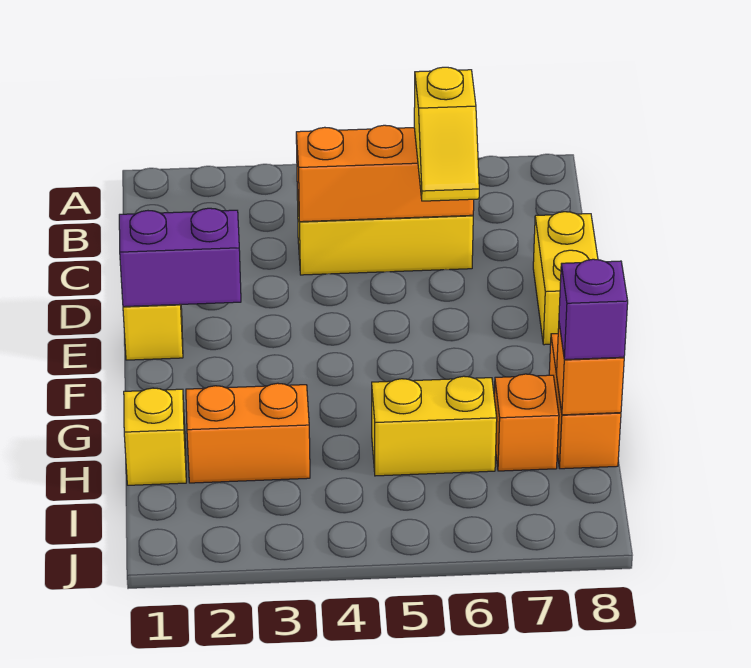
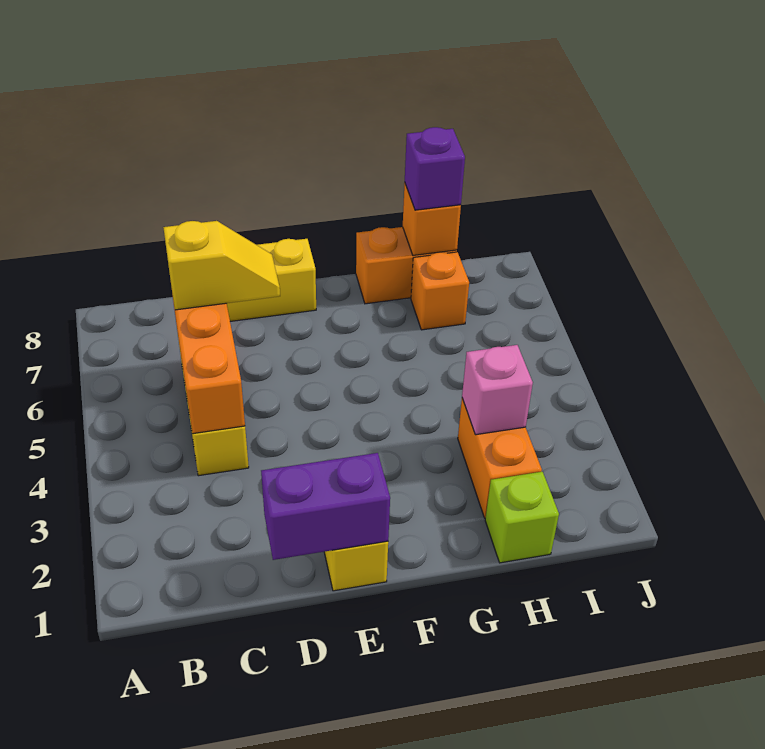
purple brick E1:E2 level 2 -> purple brick D1:E1 level 2
yellow brick H1 level 1 -> lime brick H1 level 1
none -> pink brick H3 level 2
yellow brick H5:H6 level 1 -> none

